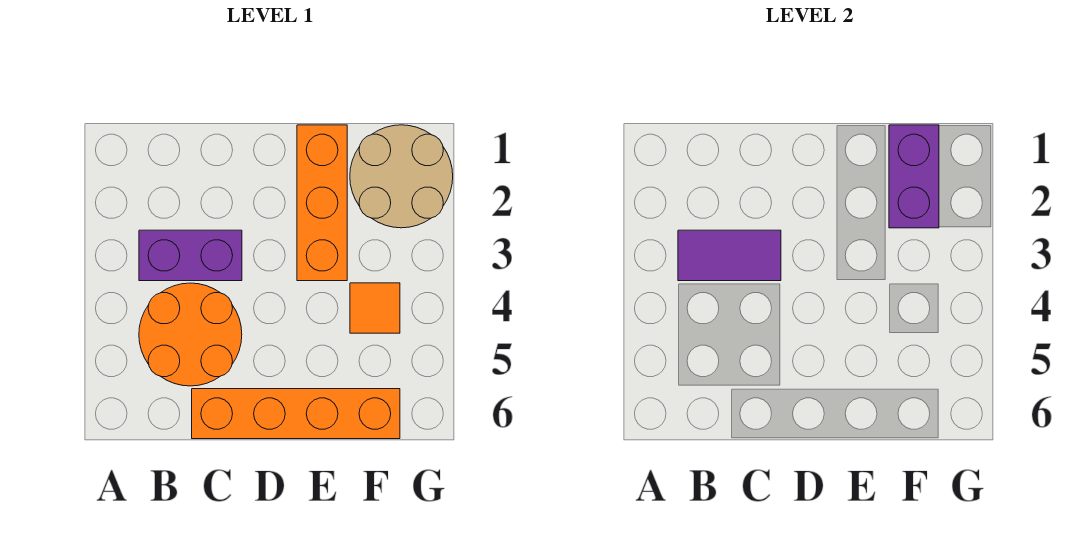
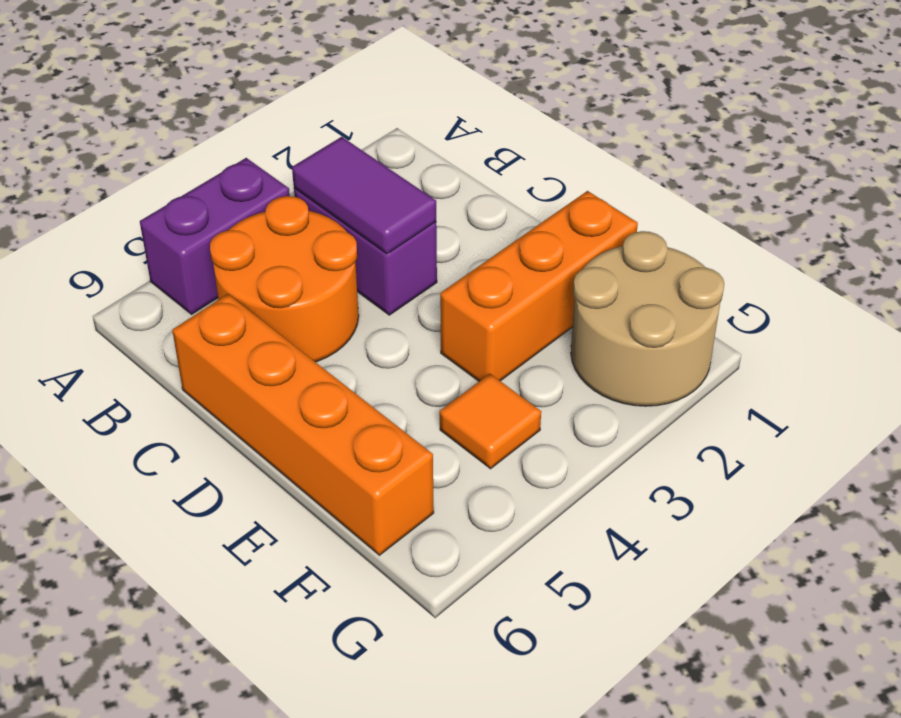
purple brick F1:F2 level 2 -> purple brick A4:A5 level 1

